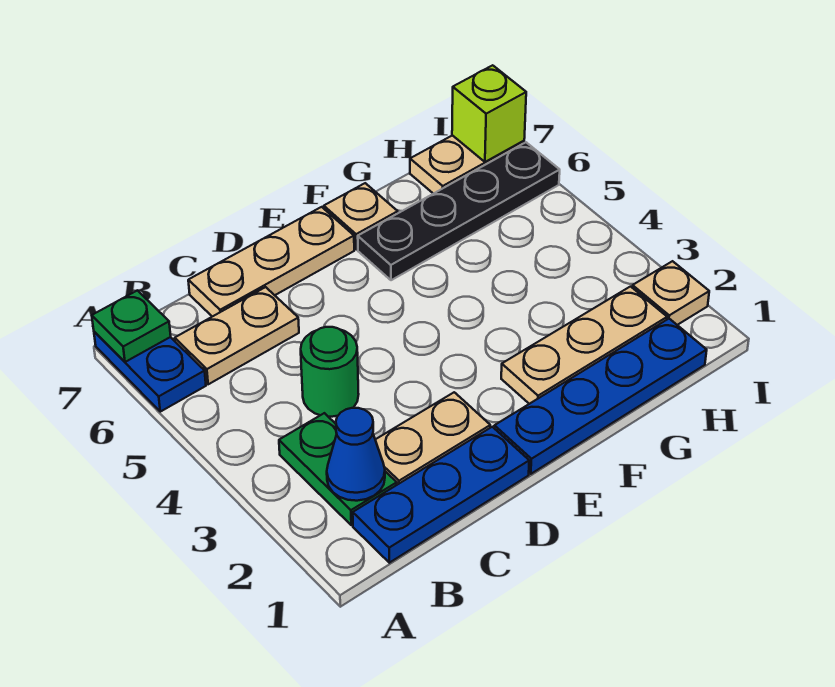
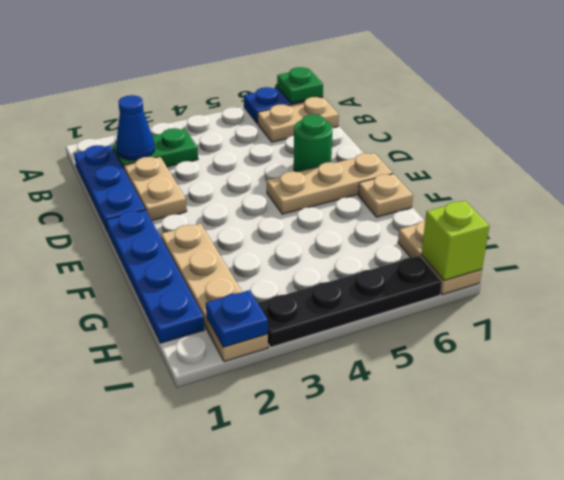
tan plate B6:C6 level 1 -> tan plate B6:B7 level 1
green round brick C4 level 1 -> green round brick D6 level 1
tan plate C7:E7 level 1 -> tan plate E5:E7 level 1
black plate F6:I6 level 1 -> black plate I3:I6 level 1
none -> blue plate I2 level 2

